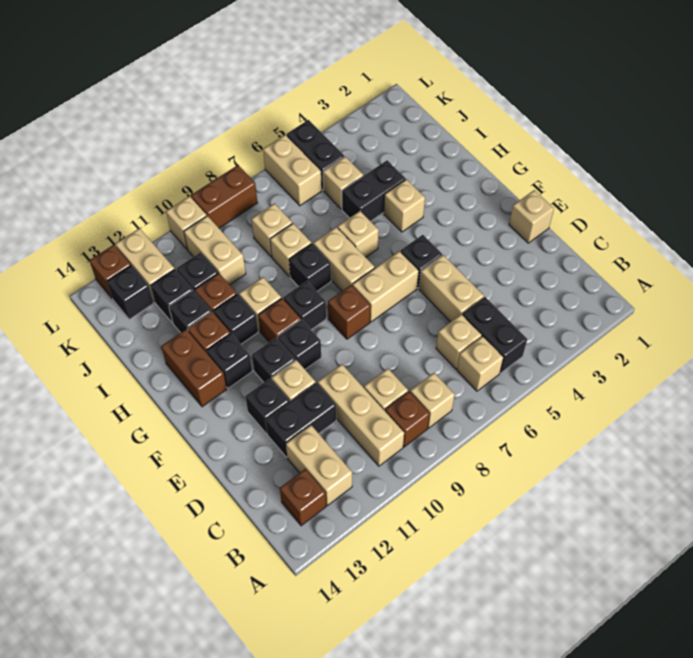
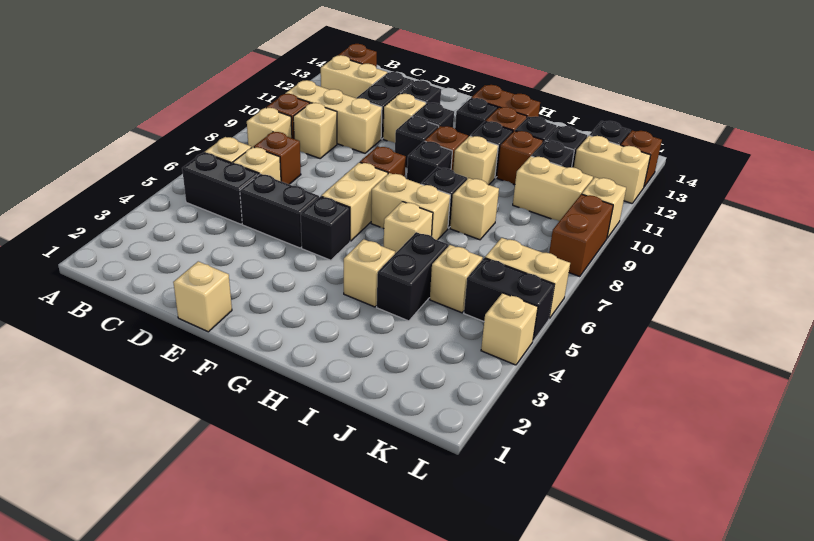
none -> brown brick C7 level 1
tan brick D5:E5 level 1 -> black brick D5:E5 level 1
tan brick J8 level 1 -> tan brick L4 level 1

